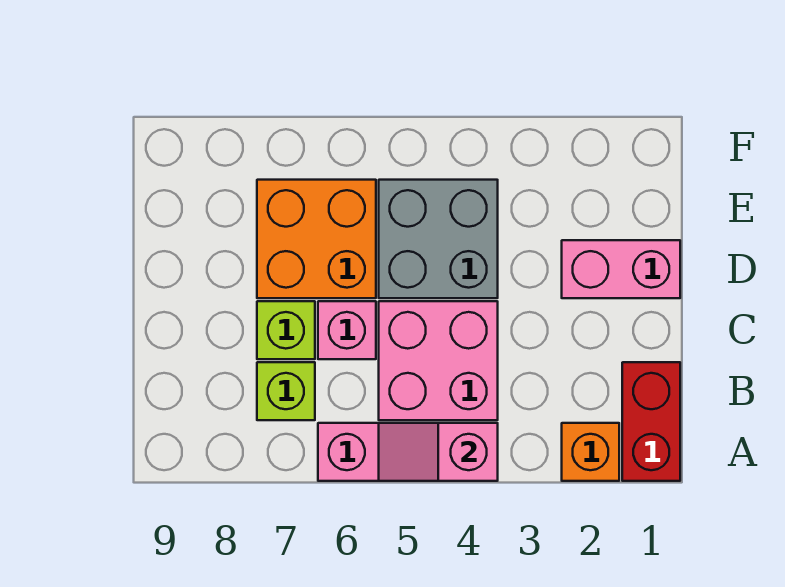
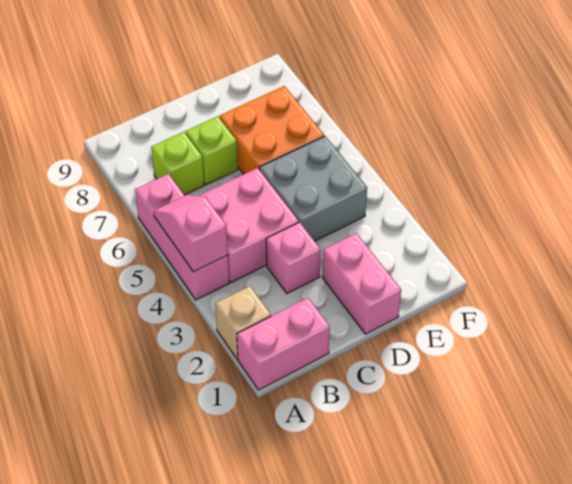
red brick A1:B1 level 1 -> pink brick A1:B1 level 1
orange brick A2 level 1 -> tan brick A2 level 1
pink brick C6 level 1 -> pink brick C3 level 1

